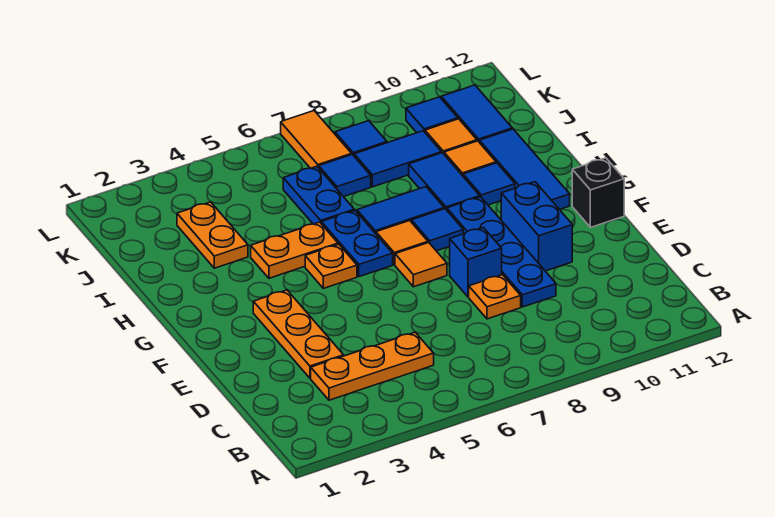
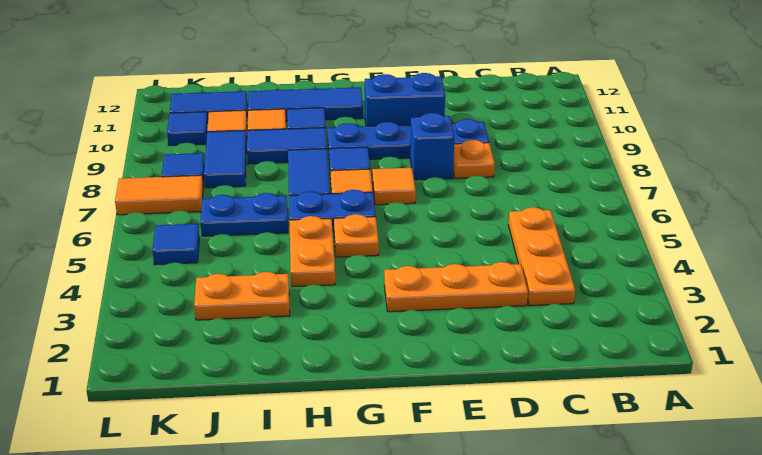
black brick F12 level 1 -> none
blue tile J7 level 1 -> blue tile K5 level 1

